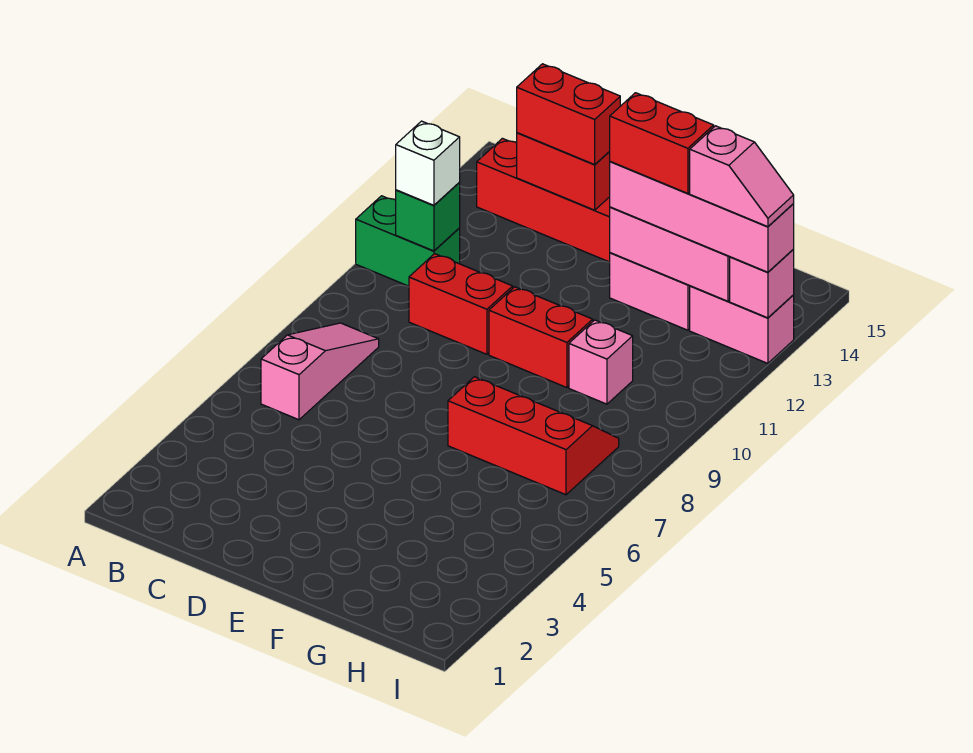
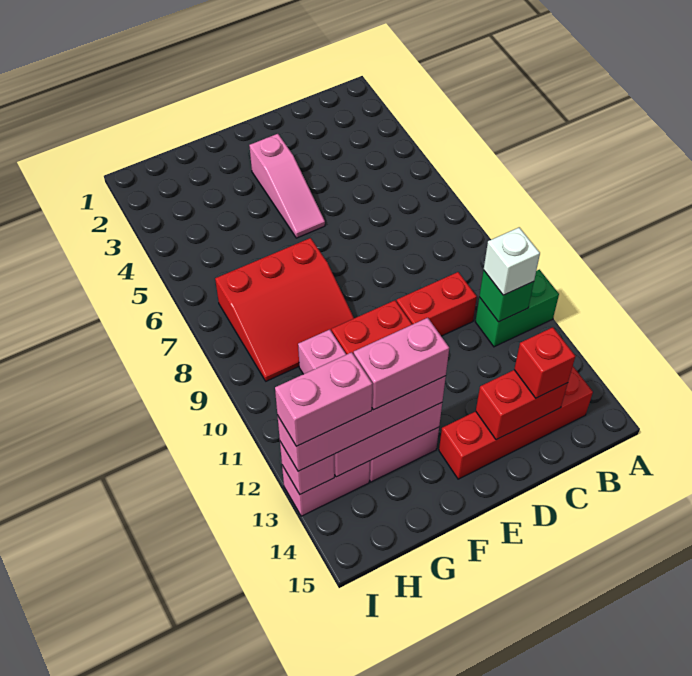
pink slope B6:B8 level 1 top 6 -> pink slope E3:E5 level 1 top 3
red brick C14:D14 level 3 -> red brick C14 level 3
red slope F7:H8 level 1 top 7 -> red slope F7:H9 level 1 top 7
red brick F13:G13 level 4 -> pink brick F13:G13 level 4
pink slope H13:I13 level 4 top H -> pink brick H13:I13 level 4

